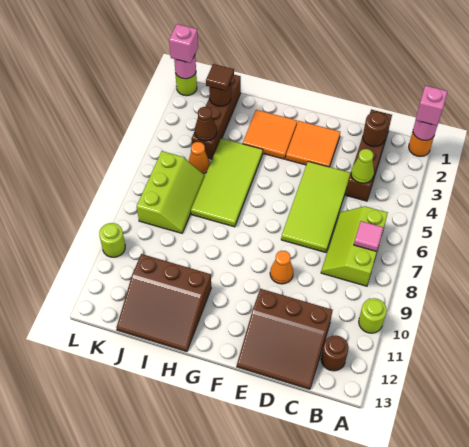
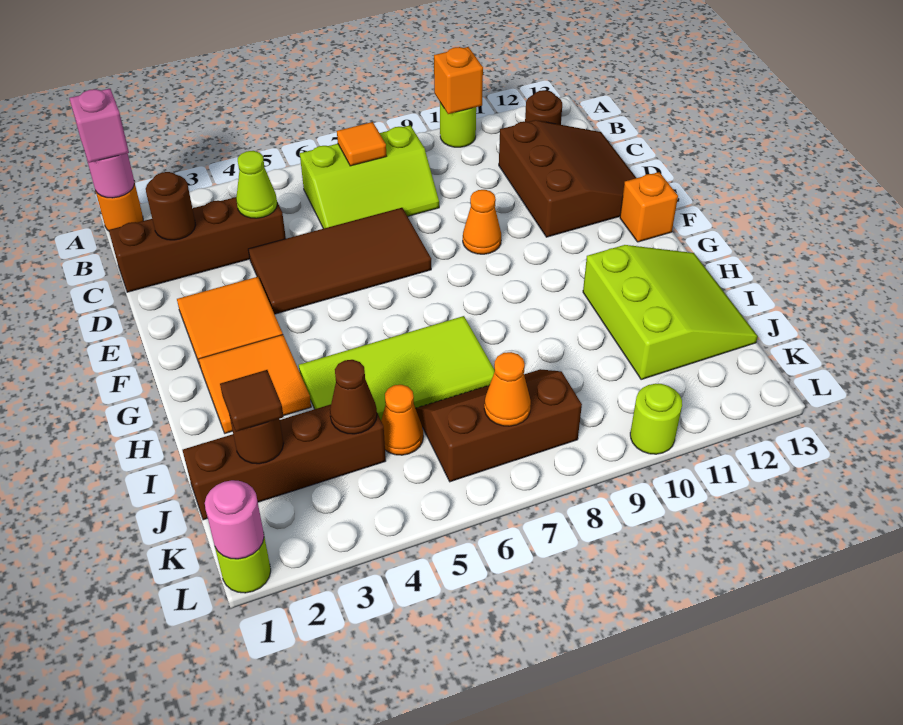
none -> orange brick A10 level 2
pink tile B7 level 2 -> orange tile B7 level 2
lime tile D4:E7 level 1 -> brown tile D4:E7 level 1
none -> orange brick F13 level 1
brown slope H11:J13 level 1 top 11 -> lime slope H11:J13 level 1 top 11
lime slope J6:K8 level 1 top K -> brown slope J6:K8 level 1 top K
none -> orange cone K7 level 2
pink brick L1 level 3 -> none

